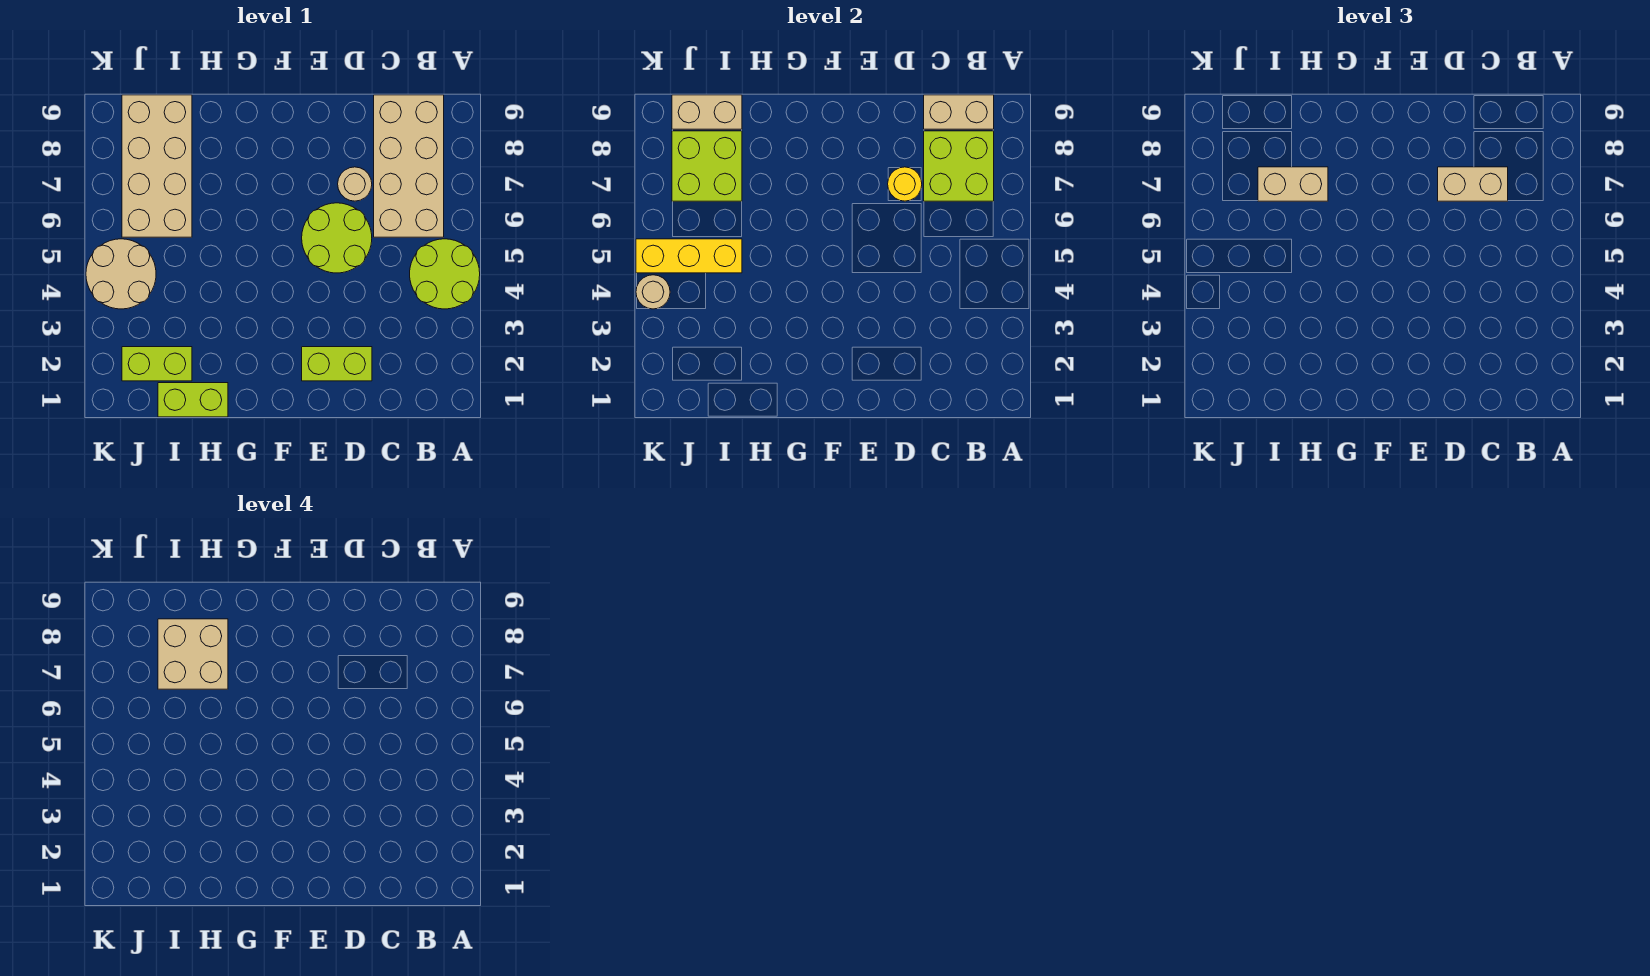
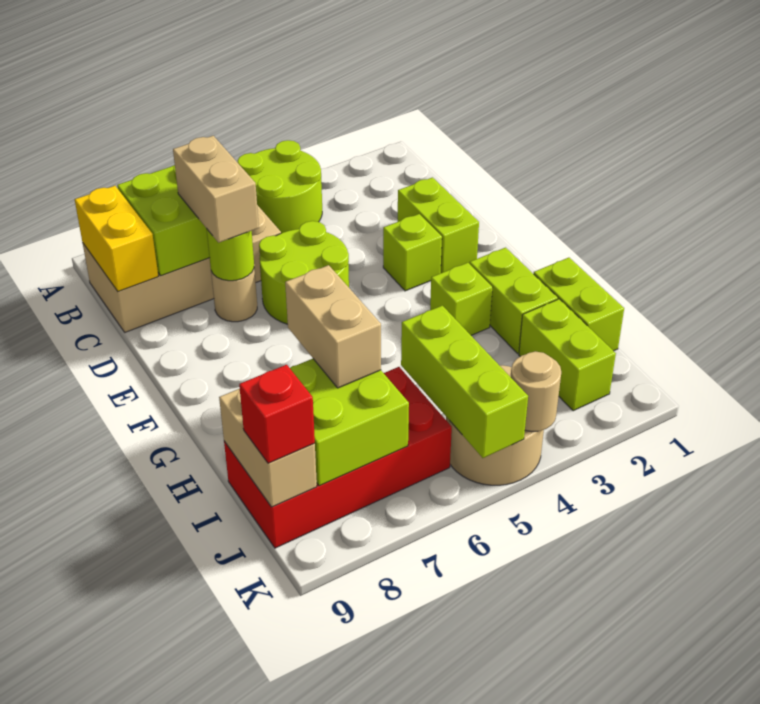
tan brick B9:C9 level 2 -> yellow brick B9:C9 level 2
yellow round brick D7 level 2 -> lime round brick D7 level 2
none -> lime brick E3 level 1
none -> lime brick G2:H2 level 1
none -> lime brick G3 level 1
tan brick H7:I8 level 4 -> none
yellow brick I5:K5 level 2 -> lime brick I5:K5 level 2
tan brick I6:J9 level 1 -> red brick I6:J9 level 1
none -> red brick J9 level 3

